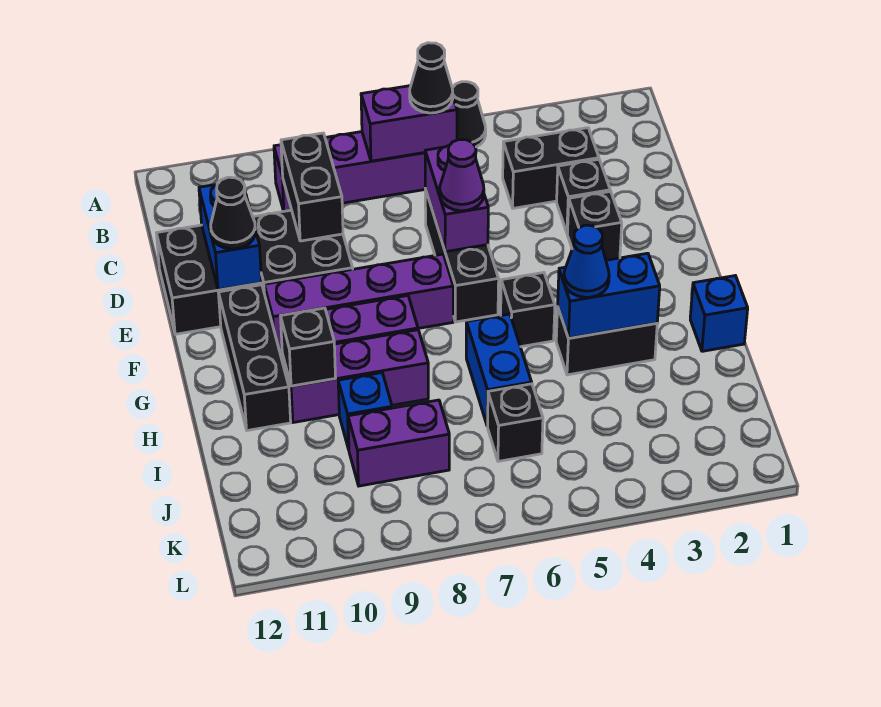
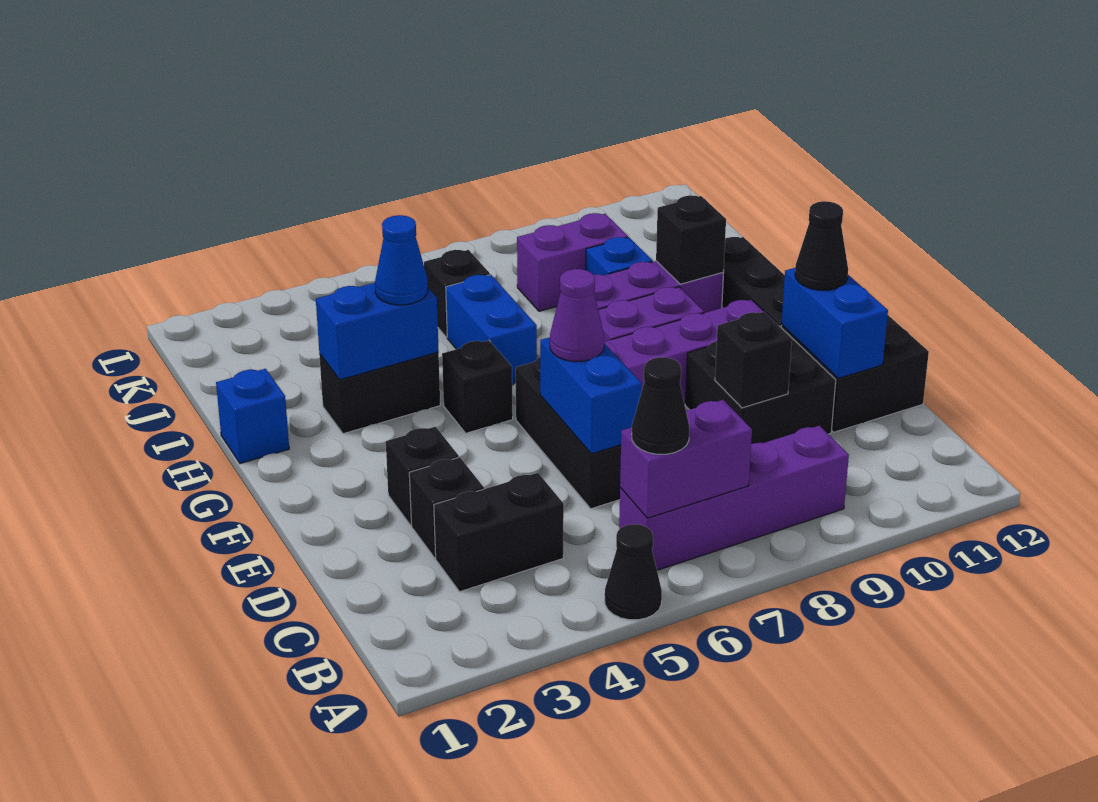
black brick C9:D9 level 2 -> black brick D9 level 2
purple brick D6:E6 level 2 -> blue brick D6:E6 level 2

